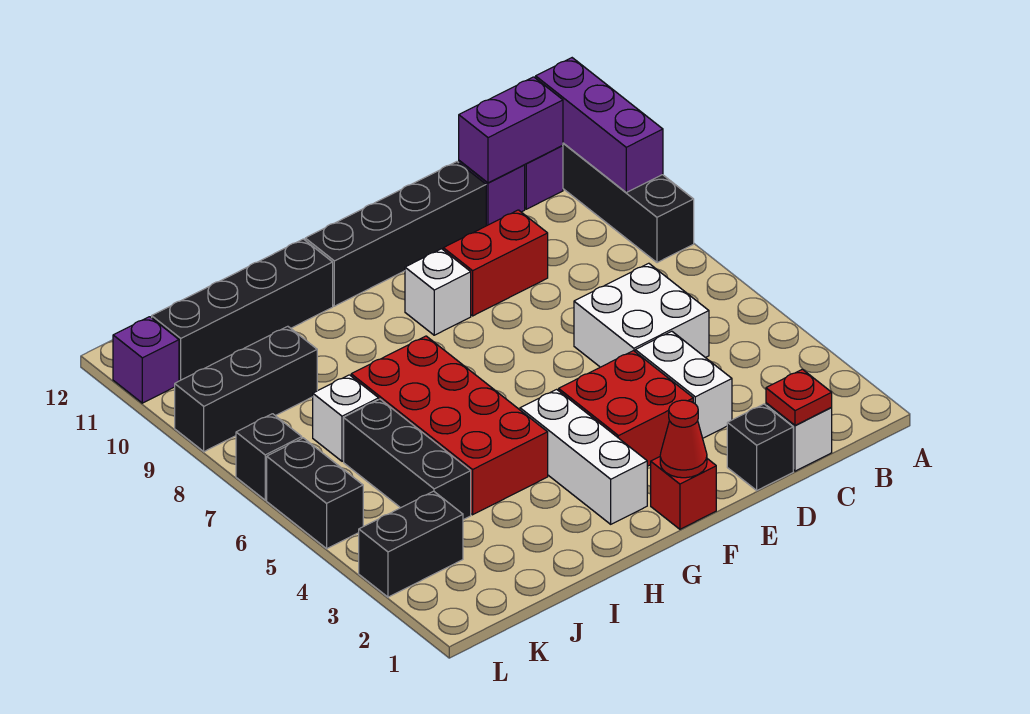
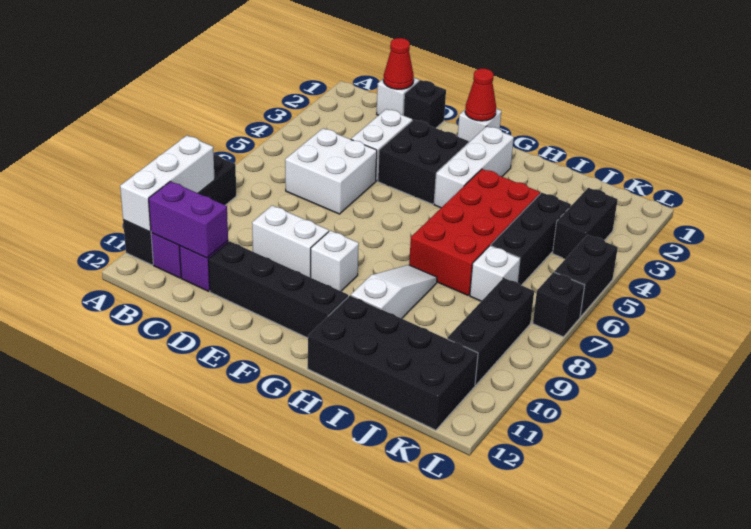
purple brick A9:A11 level 2 -> white brick A9:A11 level 2
red plate C1 level 2 -> red cone C1 level 2
red brick D9:E9 level 1 -> white brick D9:E9 level 1
red brick E3:F4 level 1 -> black brick E3:F4 level 1
red brick F1 level 1 -> white brick F1 level 1
none -> white slope H8:H10 level 1 top 10
black brick H11:K11 level 1 -> black brick H11:K12 level 1
black brick J9:L9 level 1 -> black brick K8:K10 level 1
black brick K3:L3 level 1 -> black brick K3:K4 level 1
purple brick L11 level 1 -> none

